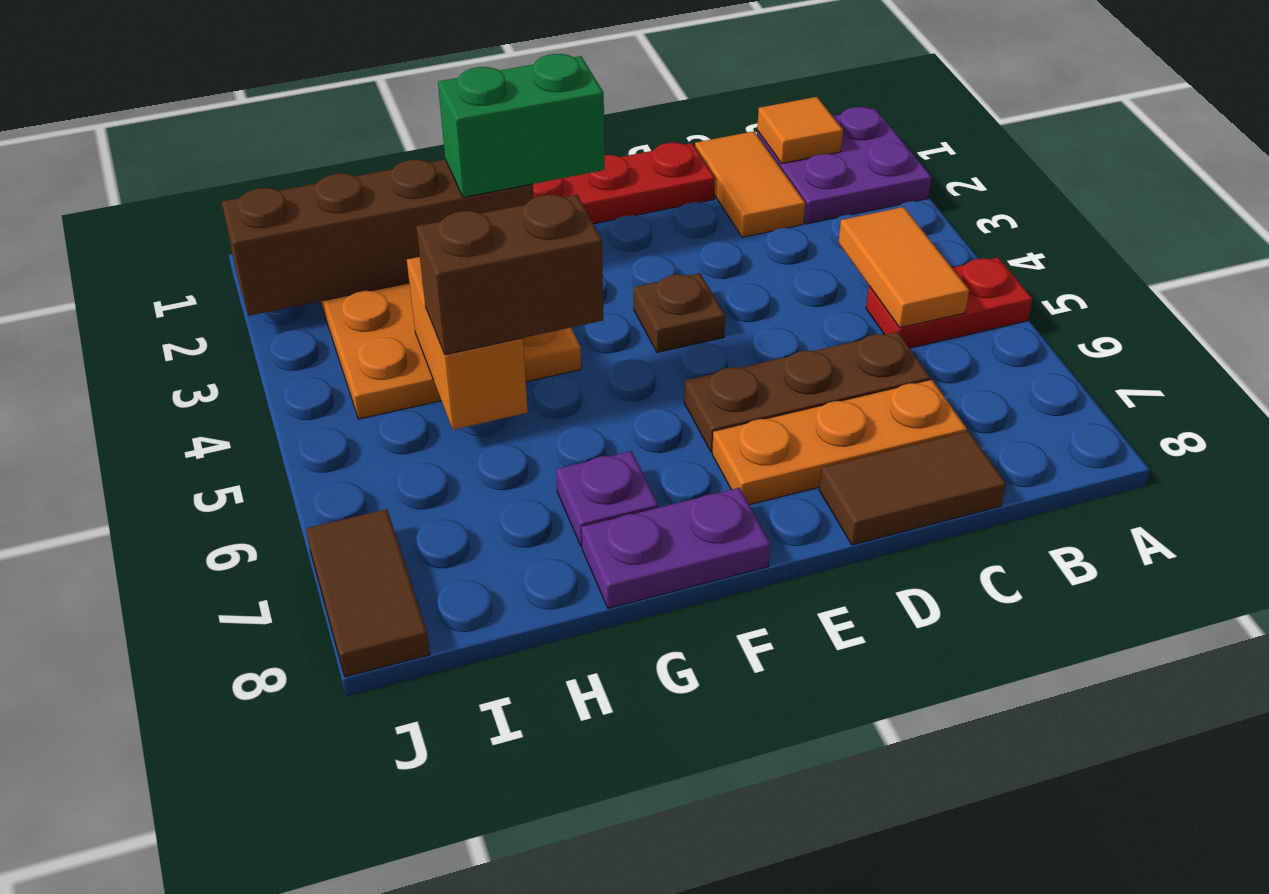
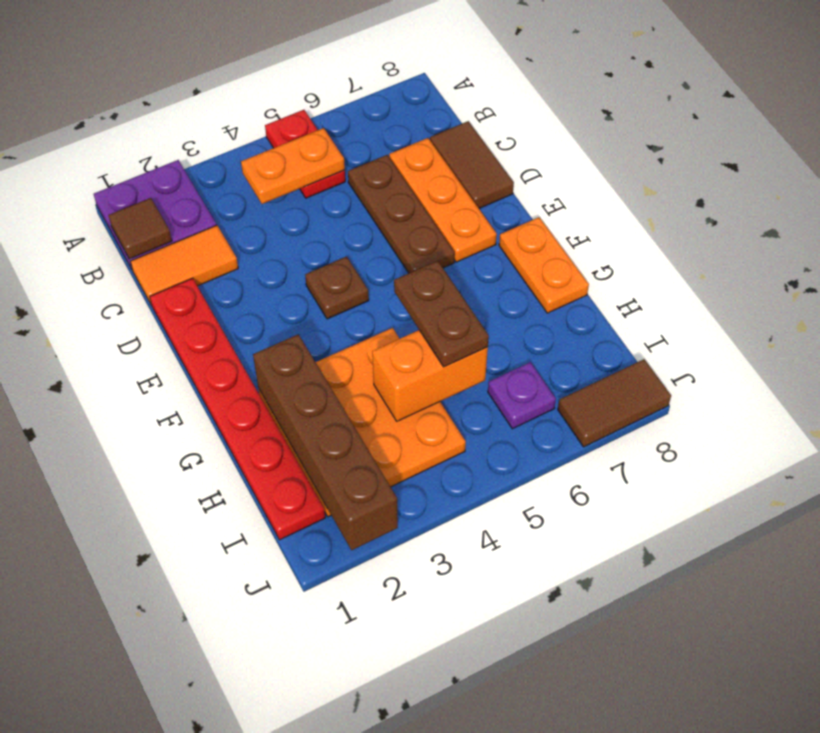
orange tile B1 level 2 -> brown tile B1 level 2
orange tile B4:B5 level 2 -> orange plate B4:B5 level 2
green brick F2:G2 level 3 -> none
purple plate F8:G8 level 1 -> orange plate F8:G8 level 1
brown brick G5:H5 level 3 -> brown plate G5:H5 level 3
purple plate G7 level 1 -> purple plate I6 level 1

